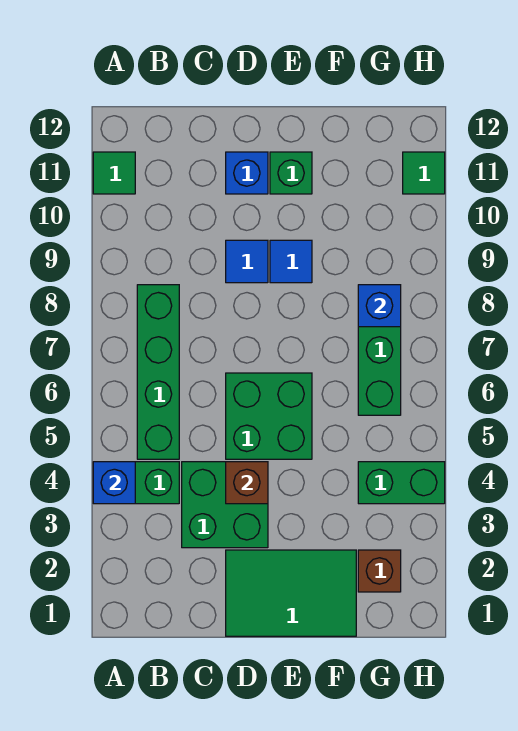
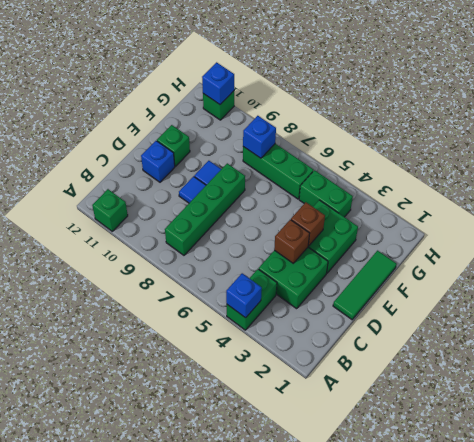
green tile A11 level 1 -> green brick A11 level 1
green brick B5:B8 level 1 -> green brick B8:E8 level 1
green tile D1:F2 level 1 -> green tile D1:F1 level 1
green brick D5:E6 level 1 -> green brick E3:F4 level 1
brown brick G2 level 1 -> brown brick E4 level 2
green brick G4:H4 level 1 -> green brick G4:G5 level 1
green tile H11 level 1 -> green brick H11 level 1
none -> blue brick H11 level 2

